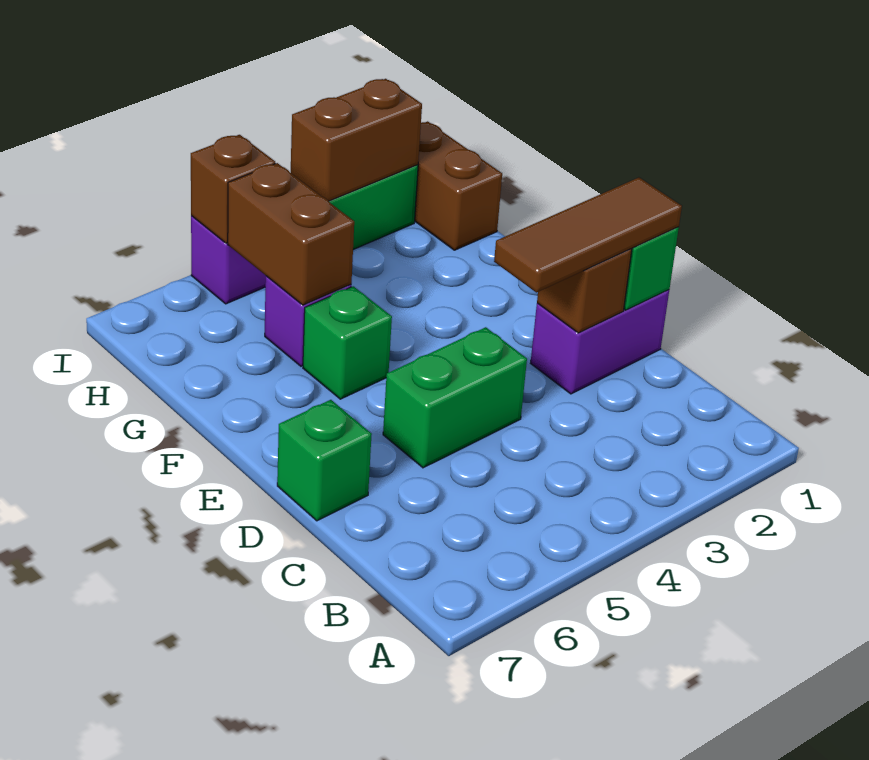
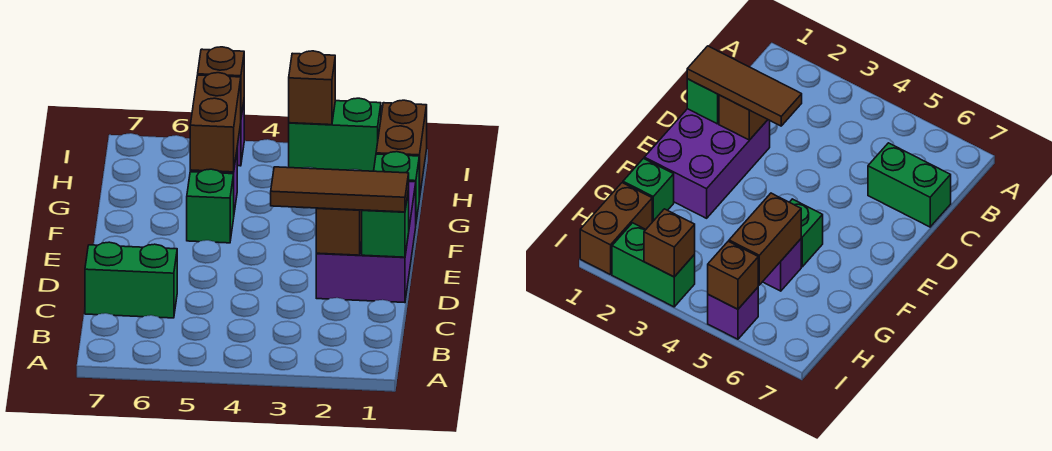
purple brick D1:D2 level 1 -> purple brick D1:F2 level 1
green brick D4:D5 level 1 -> green brick C6:C7 level 1
green brick D7 level 1 -> green brick G1 level 1
brown brick I2:I3 level 2 -> brown brick I3 level 2

